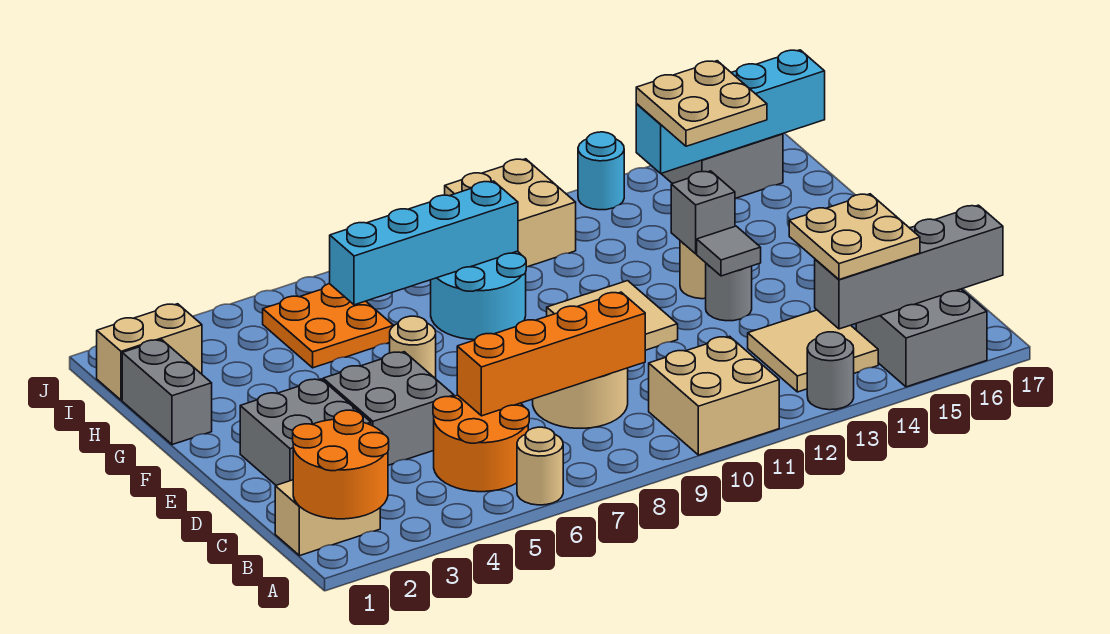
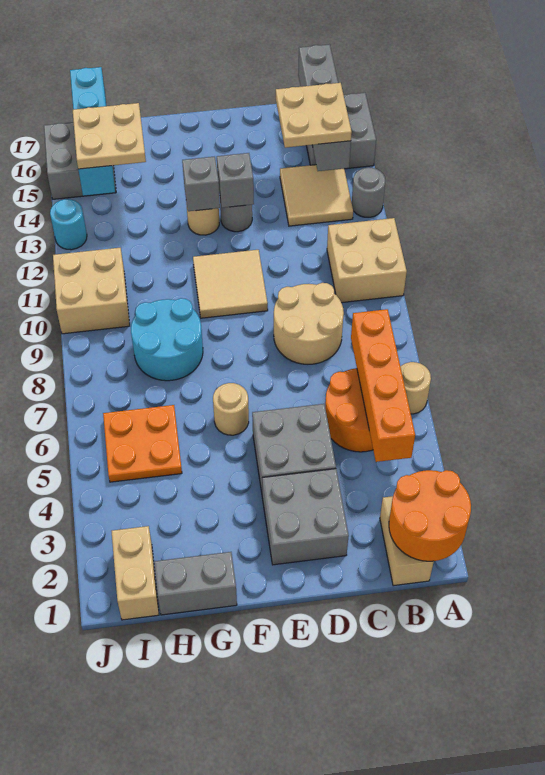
orange brick C6:C9 level 2 -> orange brick B4:B7 level 2
grey tile E13 level 2 -> grey brick E13 level 2
cyan brick H6:H9 level 2 -> none

